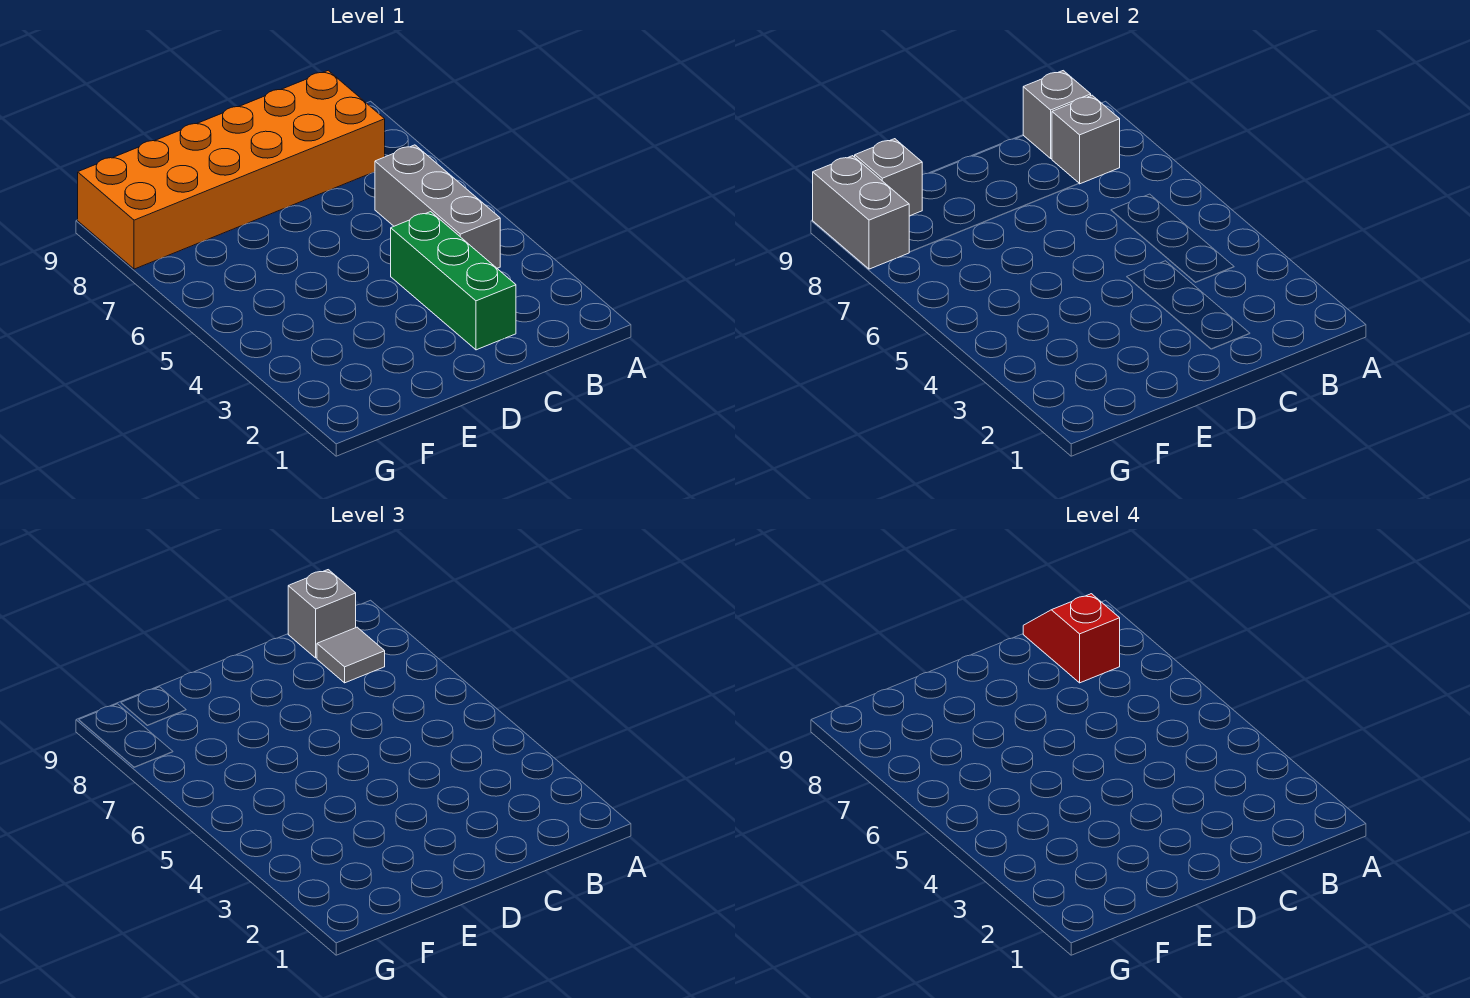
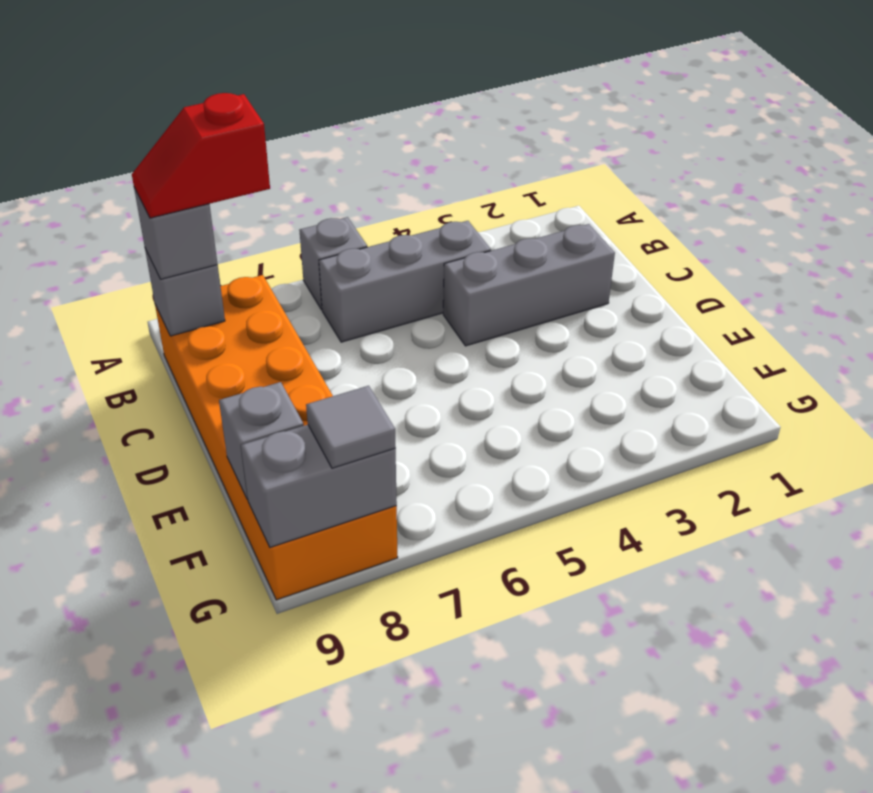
grey brick B8 level 2 -> grey brick A6 level 1
grey tile B8 level 3 -> grey tile G8 level 3
green brick C2:C4 level 1 -> grey brick C2:C4 level 1

